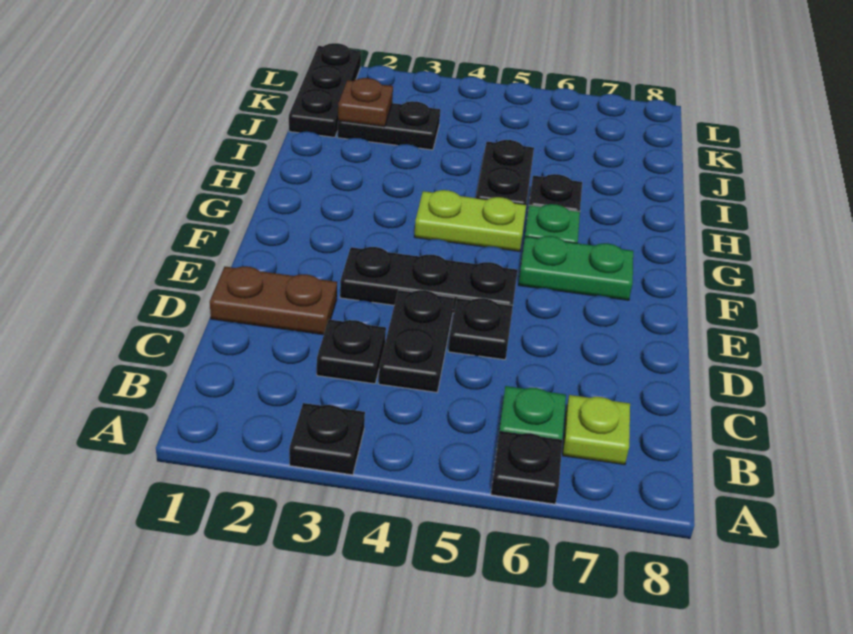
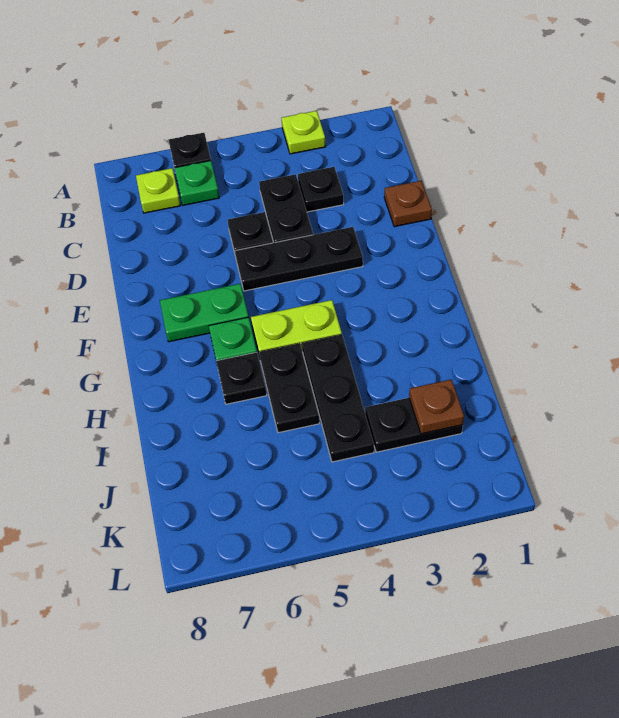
black plate A3 level 1 -> lime plate A3 level 1
brown plate D1:D2 level 1 -> brown plate D1 level 1
black plate J1:L1 level 1 -> black plate H4:J4 level 1

